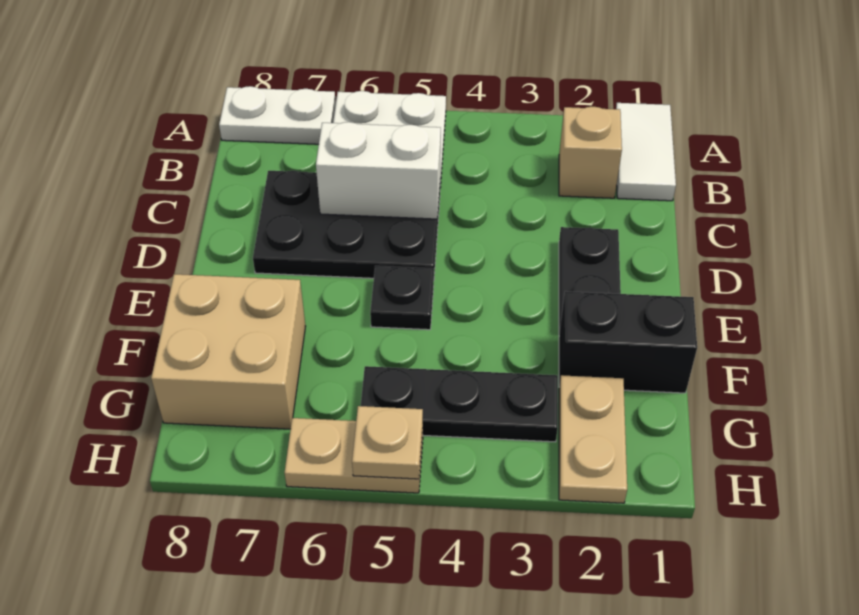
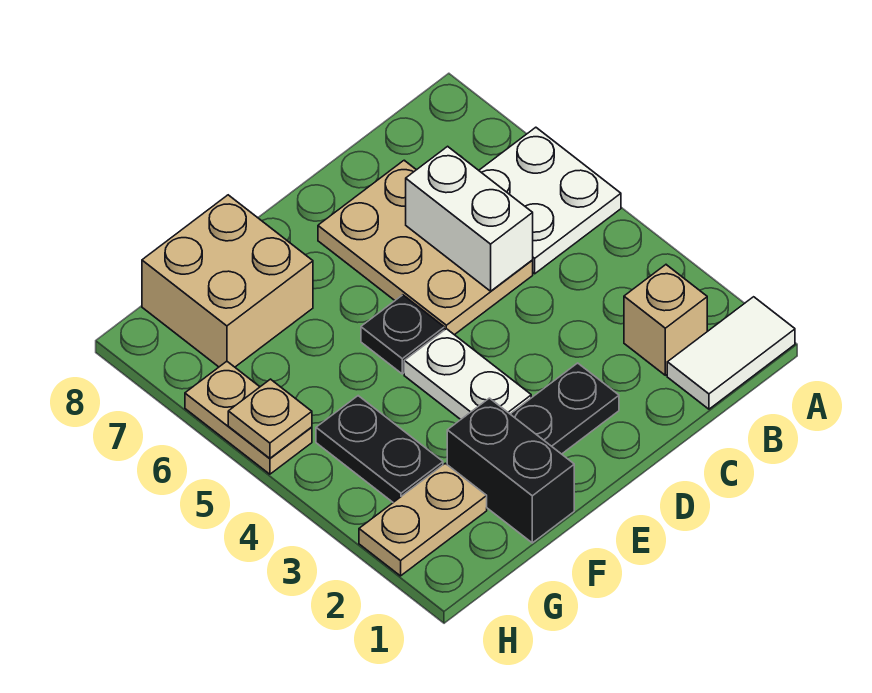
white plate A7:A8 level 1 -> white plate E3:E4 level 1
black plate C5:D7 level 1 -> tan plate C5:D7 level 1
black plate G3:G5 level 1 -> black plate G3:G4 level 1

